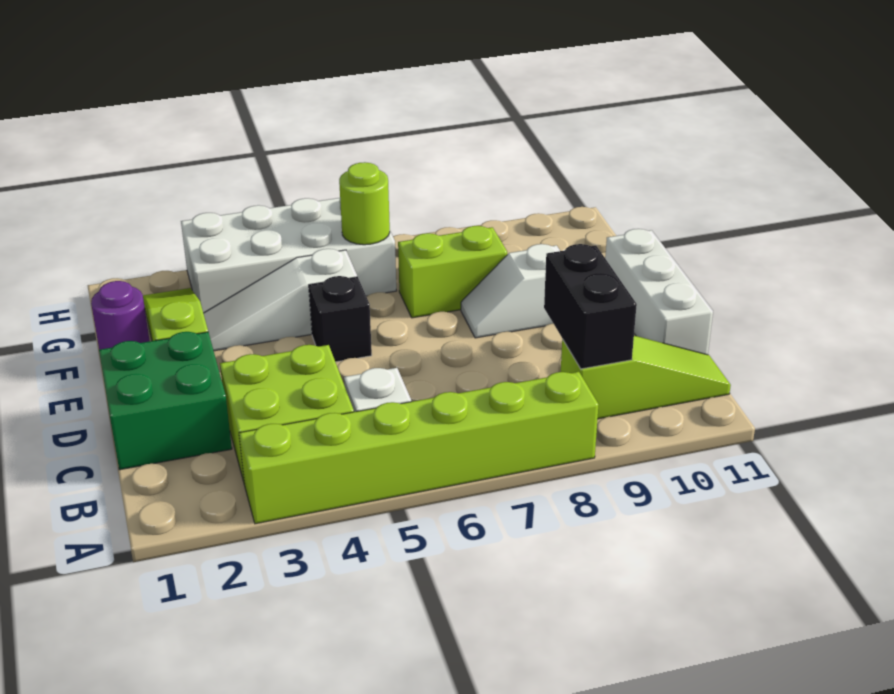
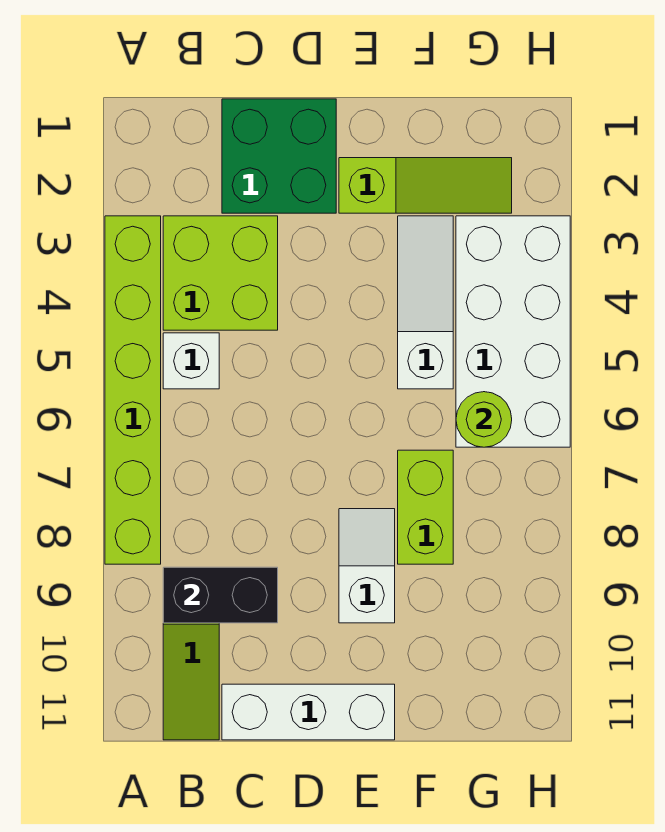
black brick E5 level 1 -> none
purple round brick F1 level 1 -> none

